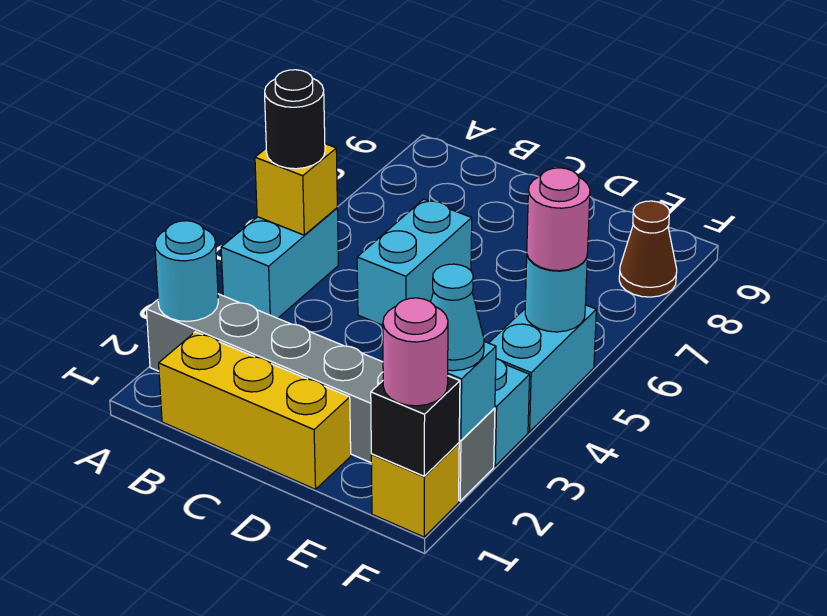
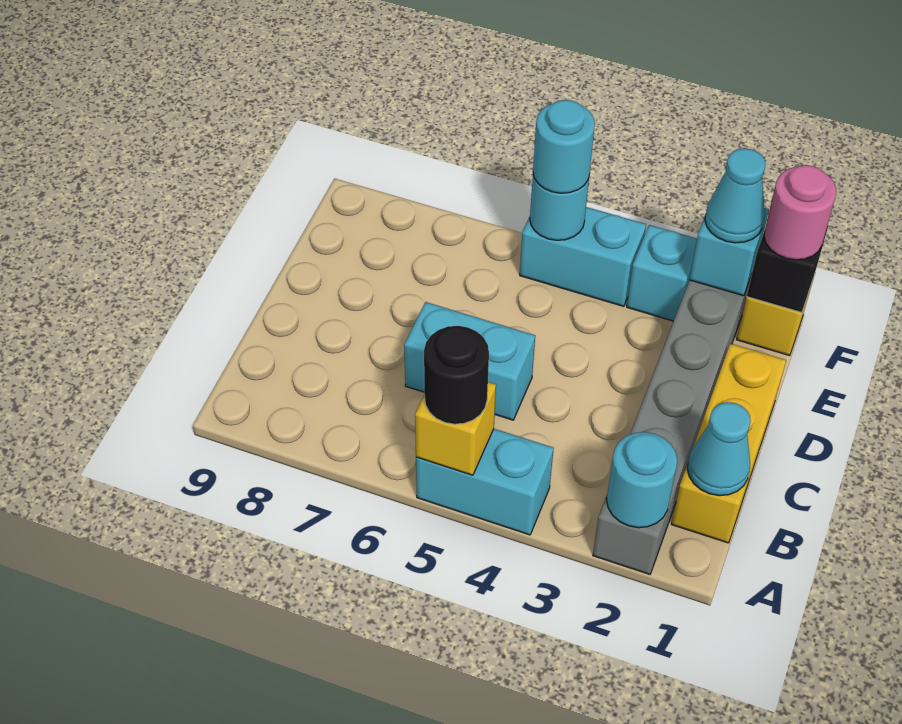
none -> cyan cone B1 level 2
pink round brick F5 level 3 -> cyan round brick F5 level 3
brown cone F8 level 1 -> none

